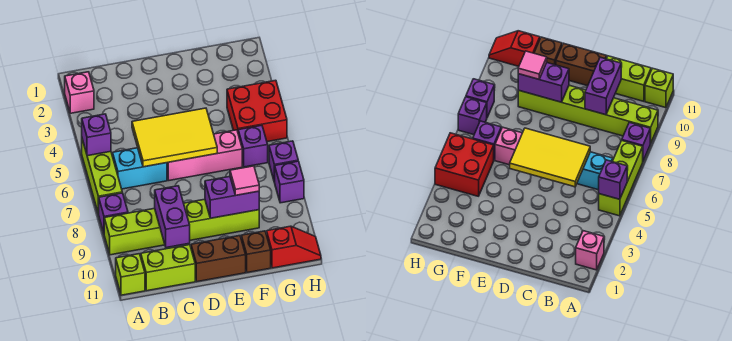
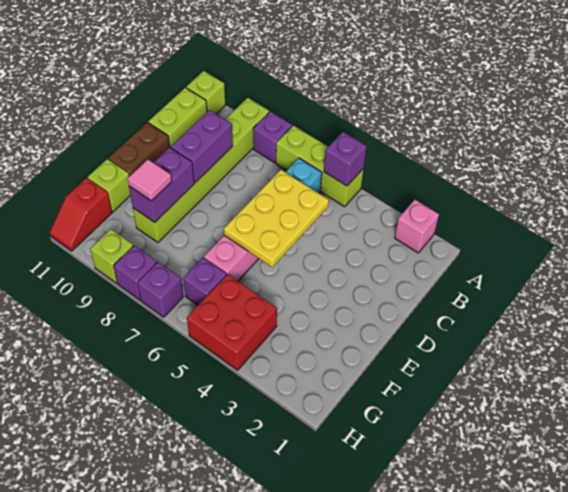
yellow tile C5:E6 level 2 -> yellow plate C5:E6 level 2
purple brick C9:C10 level 2 -> purple brick C9:D9 level 2
brown brick F11 level 1 -> lime brick F11 level 1
none -> lime brick H9 level 1

